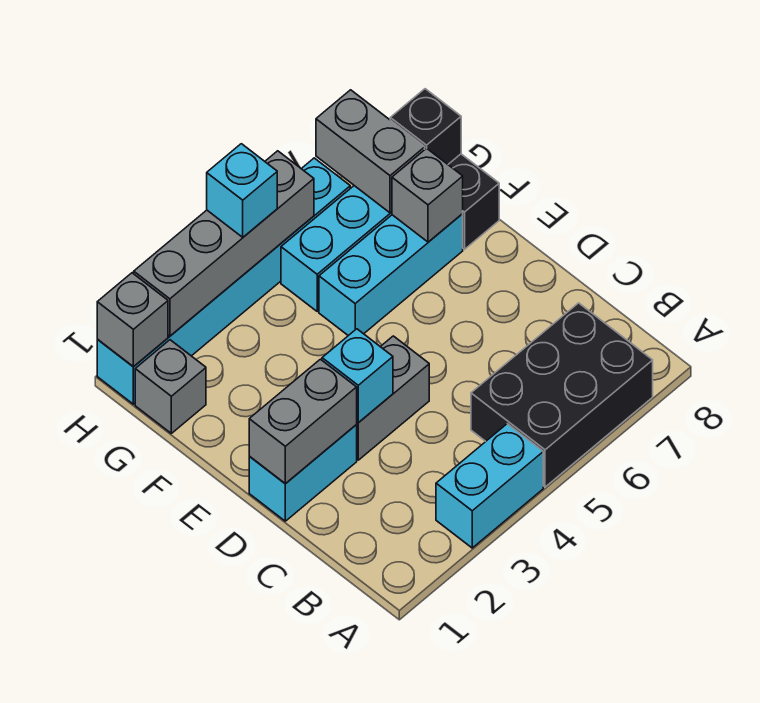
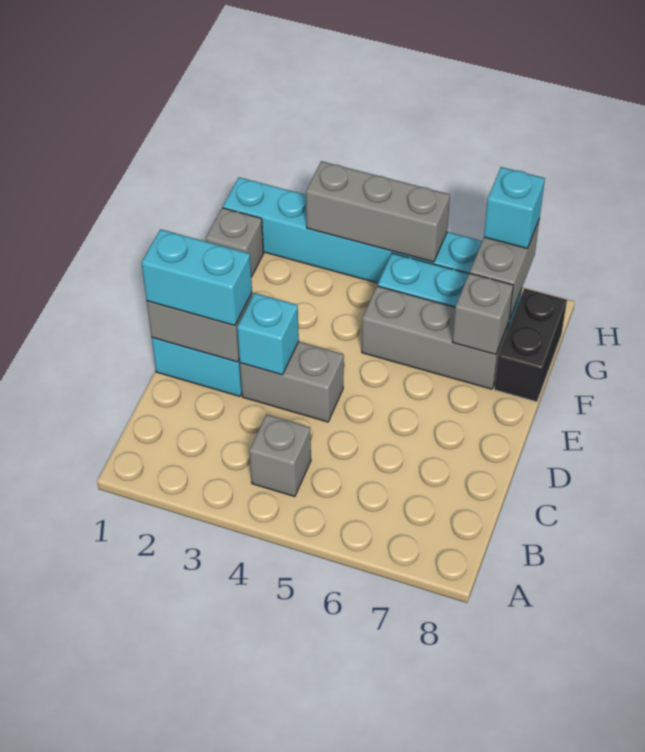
cyan brick A3:A4 level 1 -> cyan brick D1:D2 level 3
black brick A5:B7 level 1 -> none
cyan brick F5:F7 level 1 -> grey brick F5:F7 level 1
black brick G8 level 2 -> none
grey brick H1 level 2 -> grey brick B4 level 1
grey brick H2:H5 level 2 -> grey brick H3:H5 level 2
cyan brick H4 level 3 -> cyan brick H7 level 3

